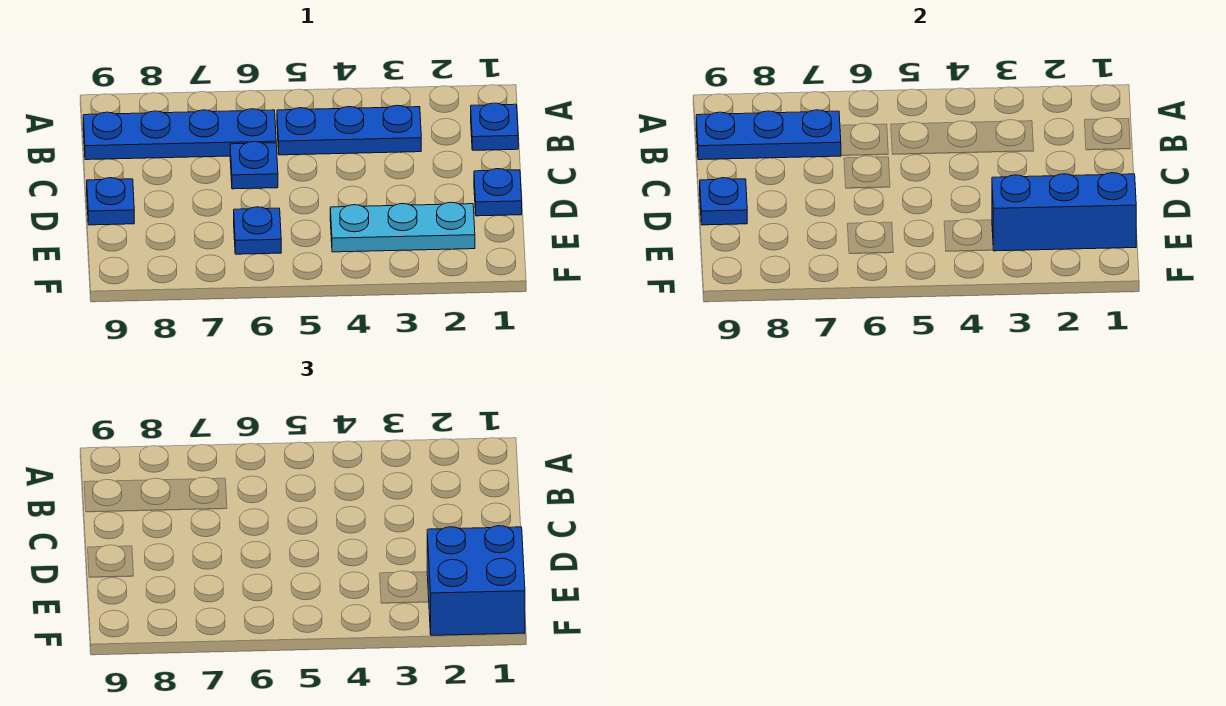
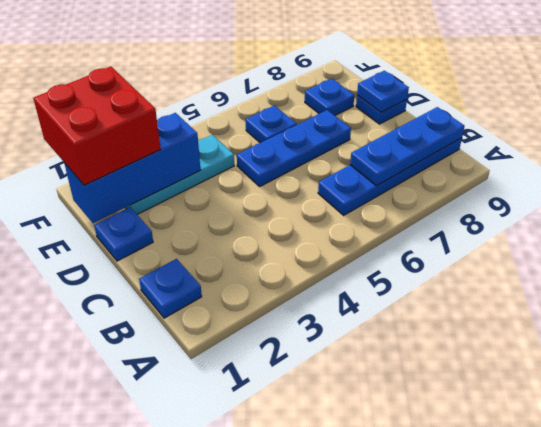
blue plate B3:B5 level 1 -> blue plate D5:D7 level 1
blue plate C6 level 1 -> blue plate E8 level 1
blue brick E1:F2 level 3 -> red brick E1:F2 level 3

